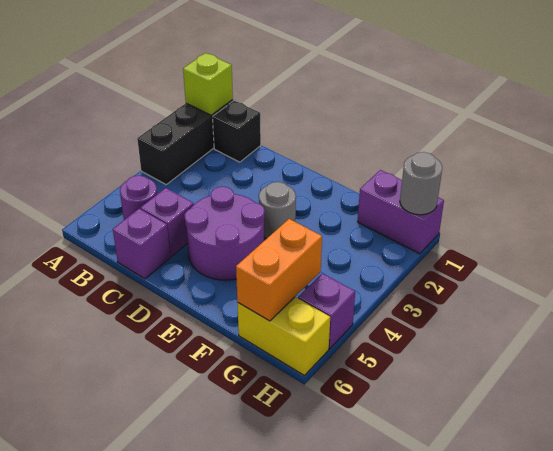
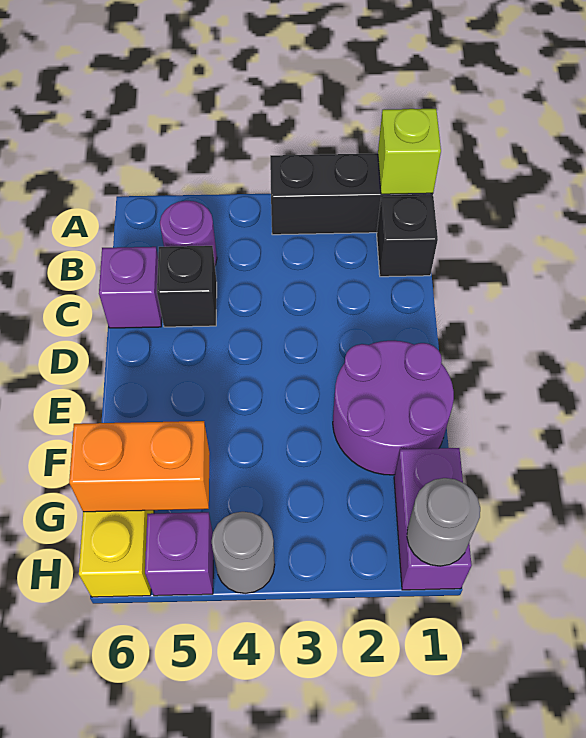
purple brick C5 level 1 -> black brick C5 level 1
purple round brick D4:E5 level 1 -> purple round brick E1:F2 level 1
grey round brick E3 level 1 -> grey round brick H4 level 1

